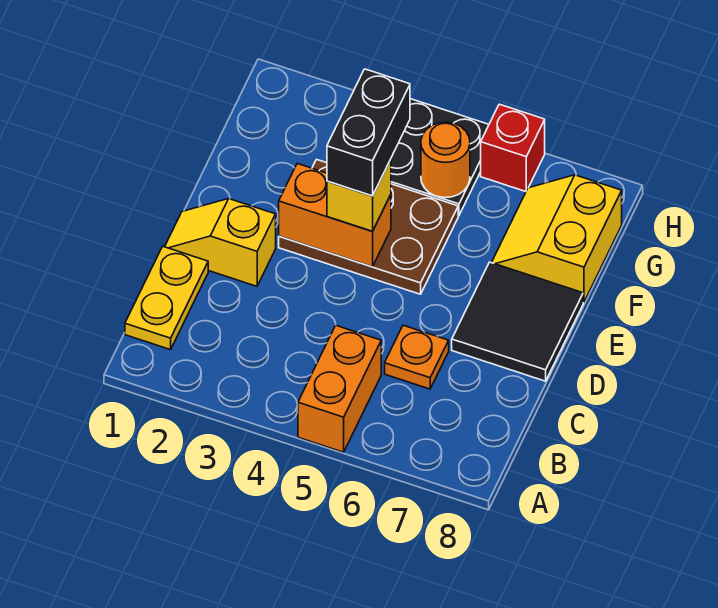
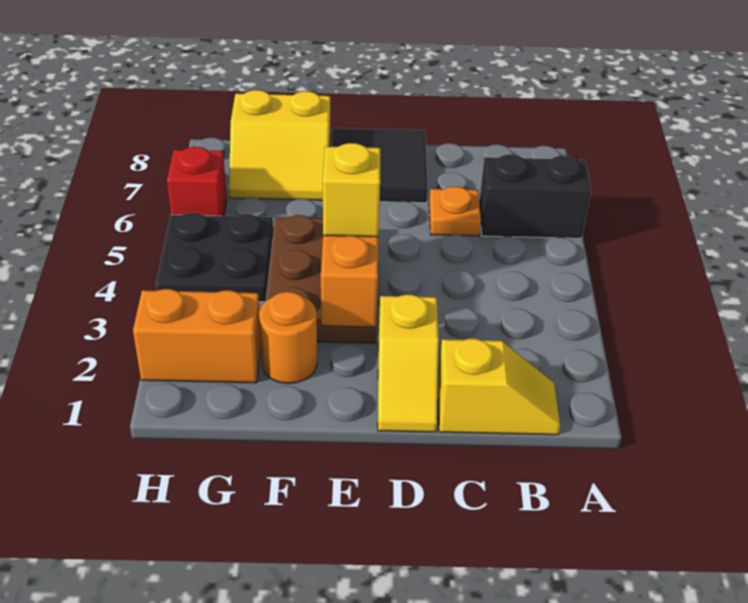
orange brick A5:B5 level 1 -> orange brick G2:H2 level 1
yellow plate B1:C1 level 1 -> yellow slope B1:C1 level 1 top C
black brick E4:F4 level 4 -> black brick A6:B6 level 1
orange round brick G5 level 2 -> orange round brick F2 level 1

